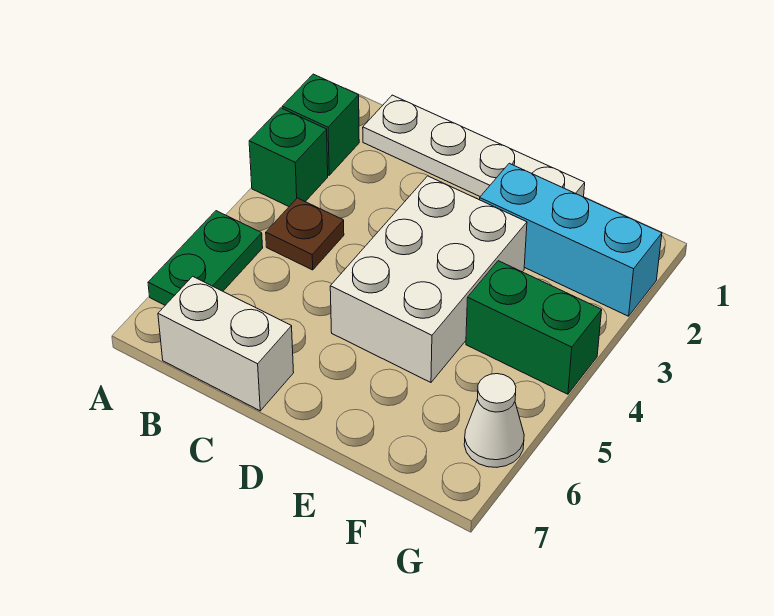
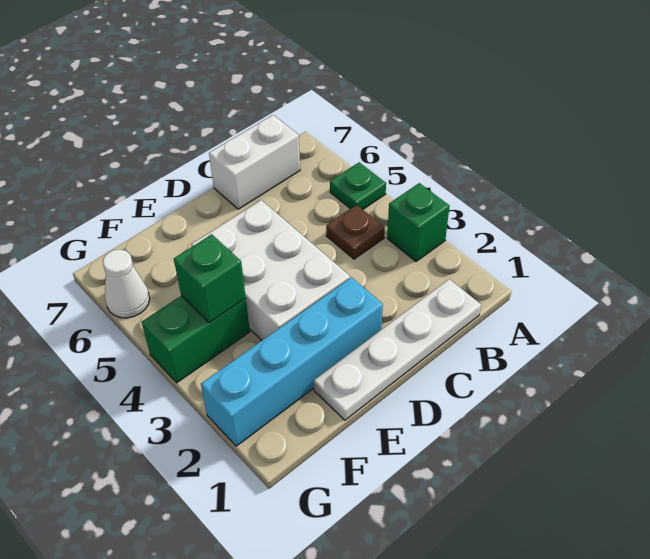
green brick A2 level 1 -> green brick F4 level 2
green plate A5:A6 level 1 -> green plate A5 level 1
cyan brick E2:G2 level 1 -> cyan brick D2:G2 level 1

